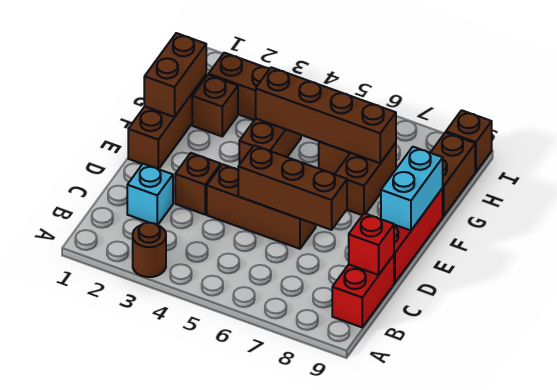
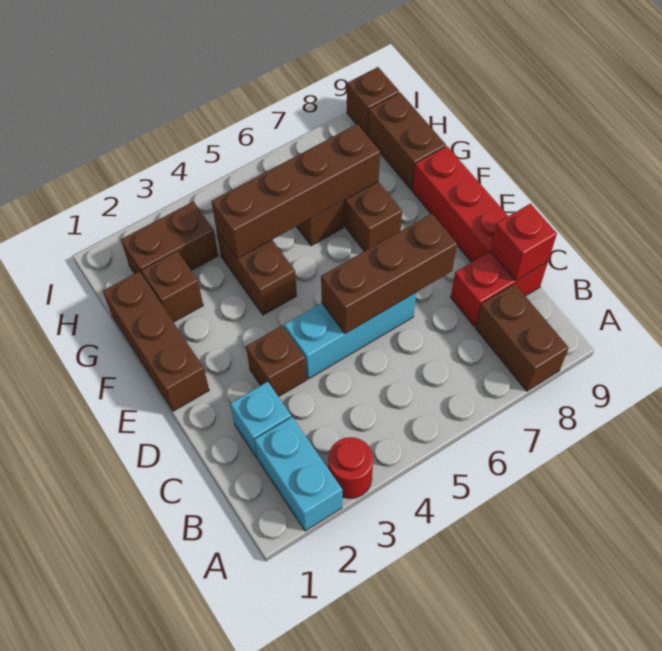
brown round brick A3 level 1 -> red round brick A3 level 1
red brick B9:C9 level 1 -> red brick C8:C9 level 1
brown brick D4:D6 level 1 -> cyan brick D4:D6 level 1
cyan brick E9:F9 level 2 -> cyan brick A2:B2 level 1
brown brick F1:G1 level 2 -> brown brick A8:B8 level 1

